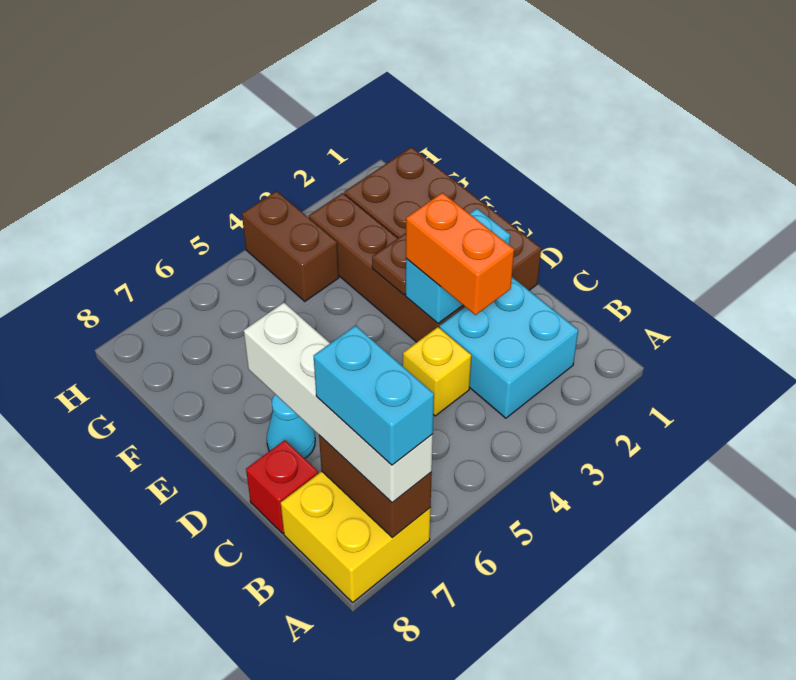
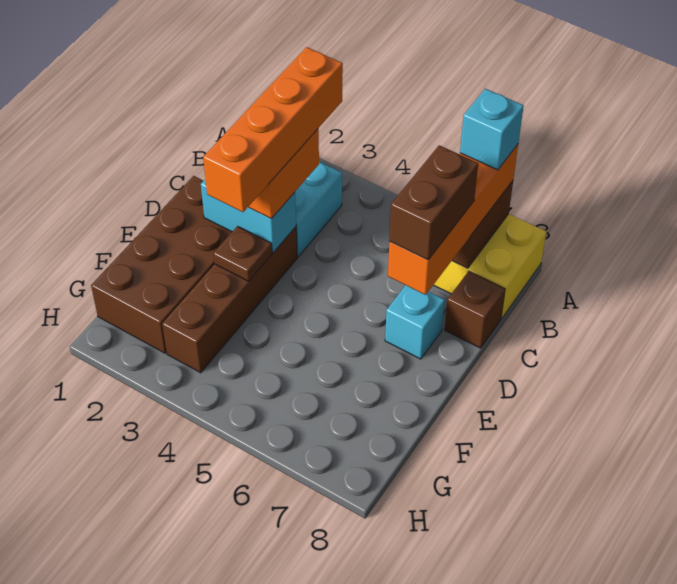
white brick A7:D7 level 3 -> orange brick A7:D7 level 3
cyan brick A7:B7 level 4 -> cyan brick A7 level 4
none -> orange brick B3:E3 level 4
yellow brick C4 level 1 -> none
red brick C8 level 1 -> brown brick C8 level 1
cyan cone D7 level 1 -> cyan brick D7 level 1
brown brick G4:H4 level 1 -> brown brick C7:D7 level 4

